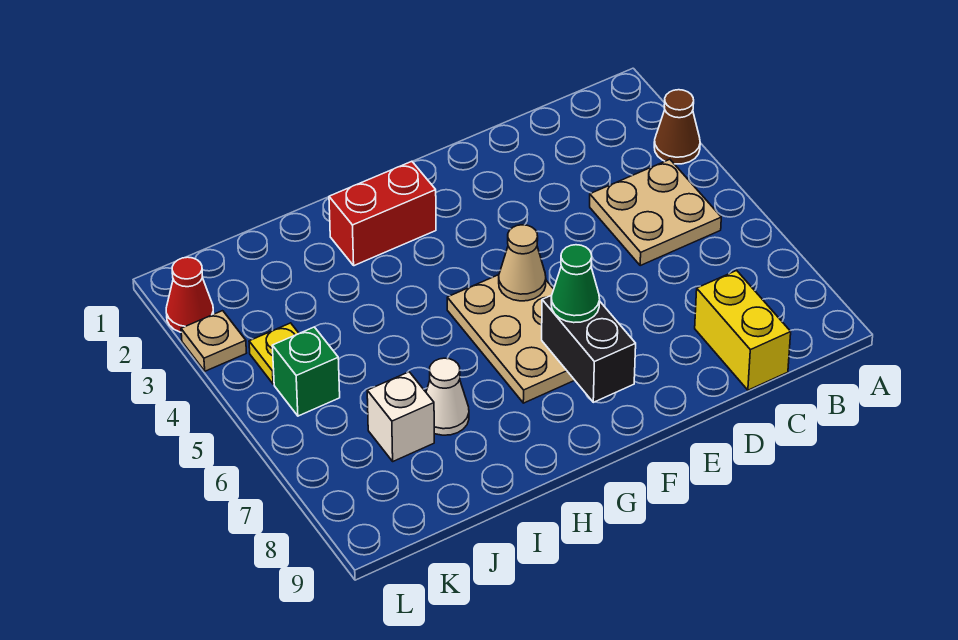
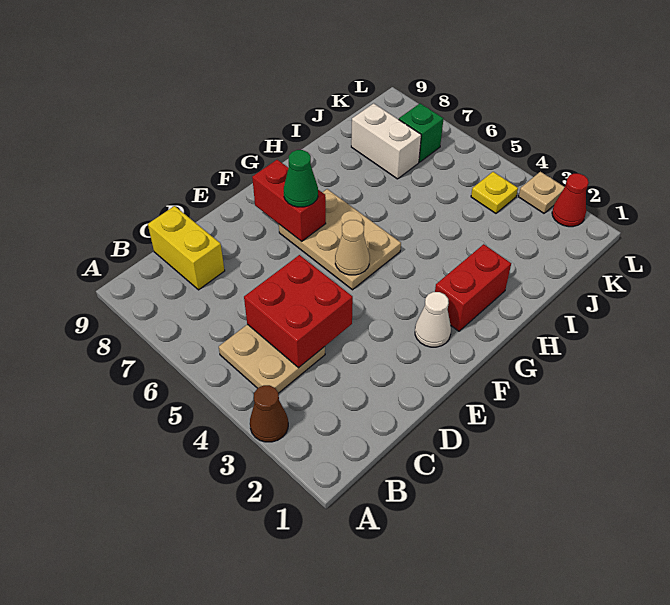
none -> red brick C4:D5 level 2
black brick F7:F8 level 2 -> red brick F7:F8 level 2
white cone I7 level 1 -> white cone F2 level 1
white brick J7 level 1 -> white brick J7:J8 level 1
green brick K5 level 1 -> green brick K7 level 1

